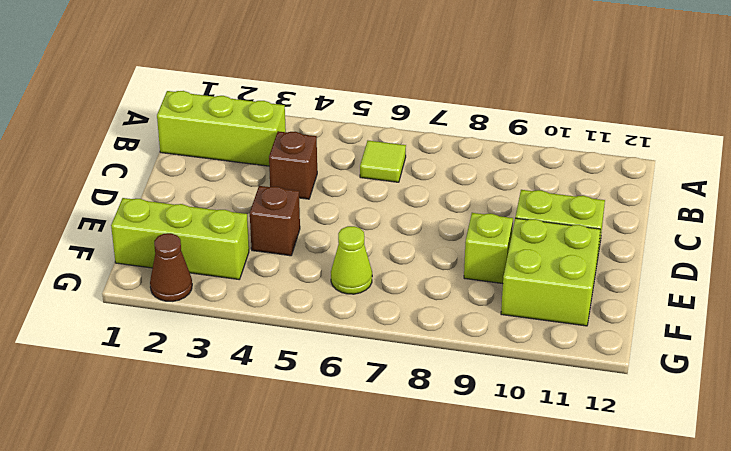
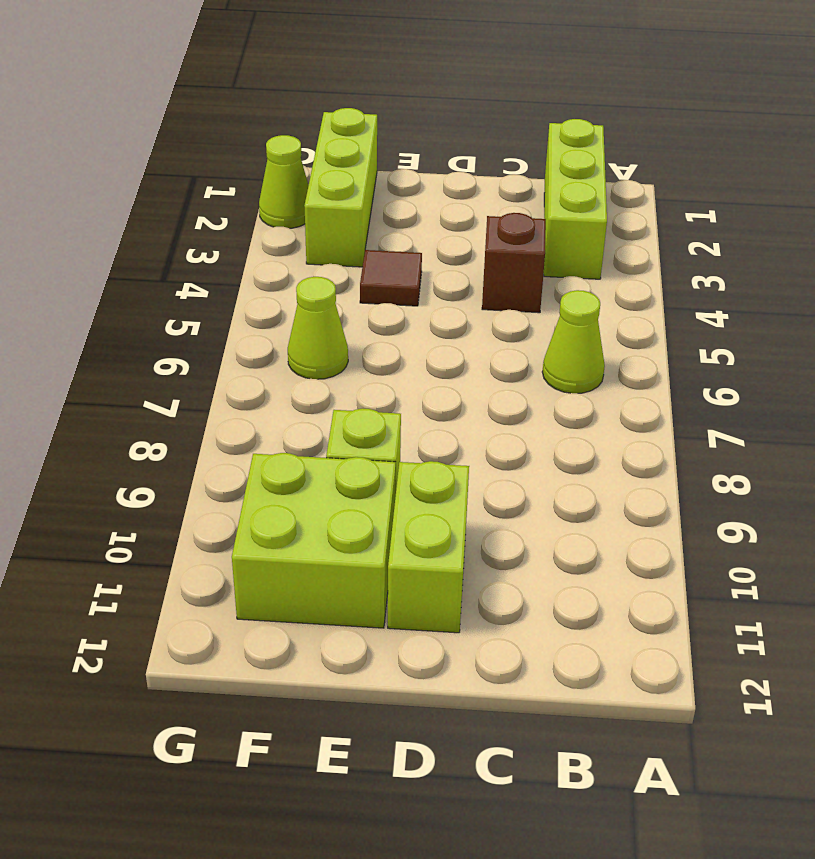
lime tile B6 level 1 -> lime cone B6 level 1
brown brick E4 level 1 -> brown tile E4 level 1
brown cone G2 level 1 -> lime cone G2 level 1

